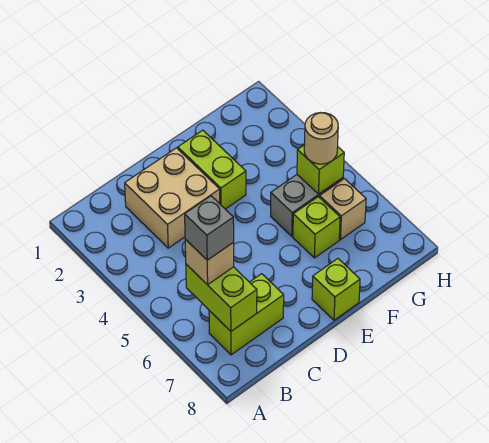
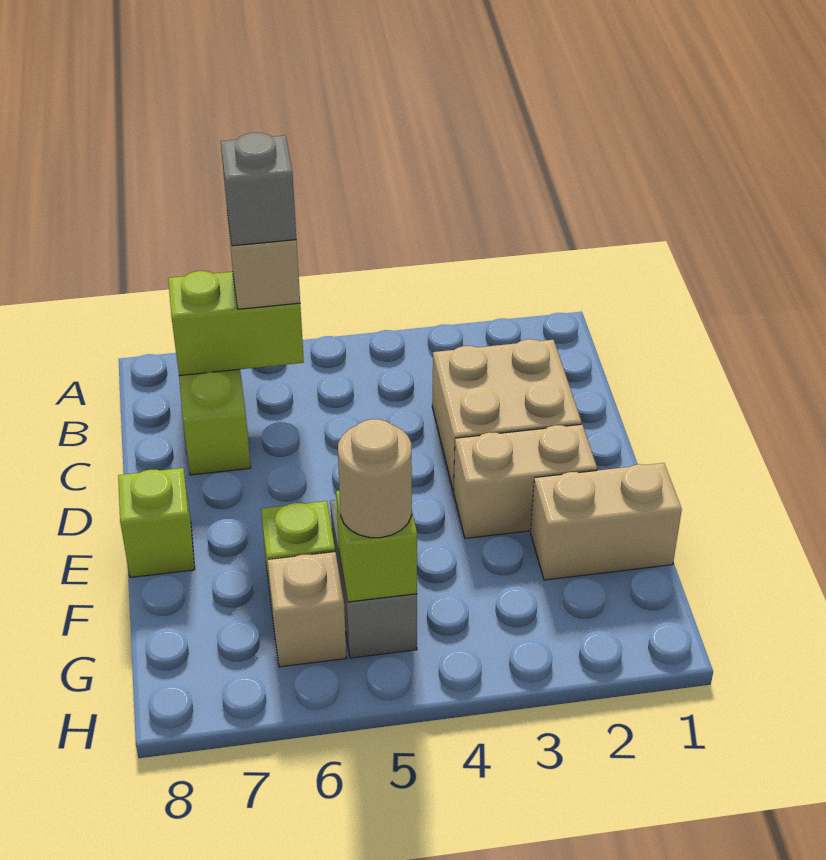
lime brick E2:E3 level 1 -> tan brick E2:E3 level 1
none -> tan brick F1:F2 level 1

